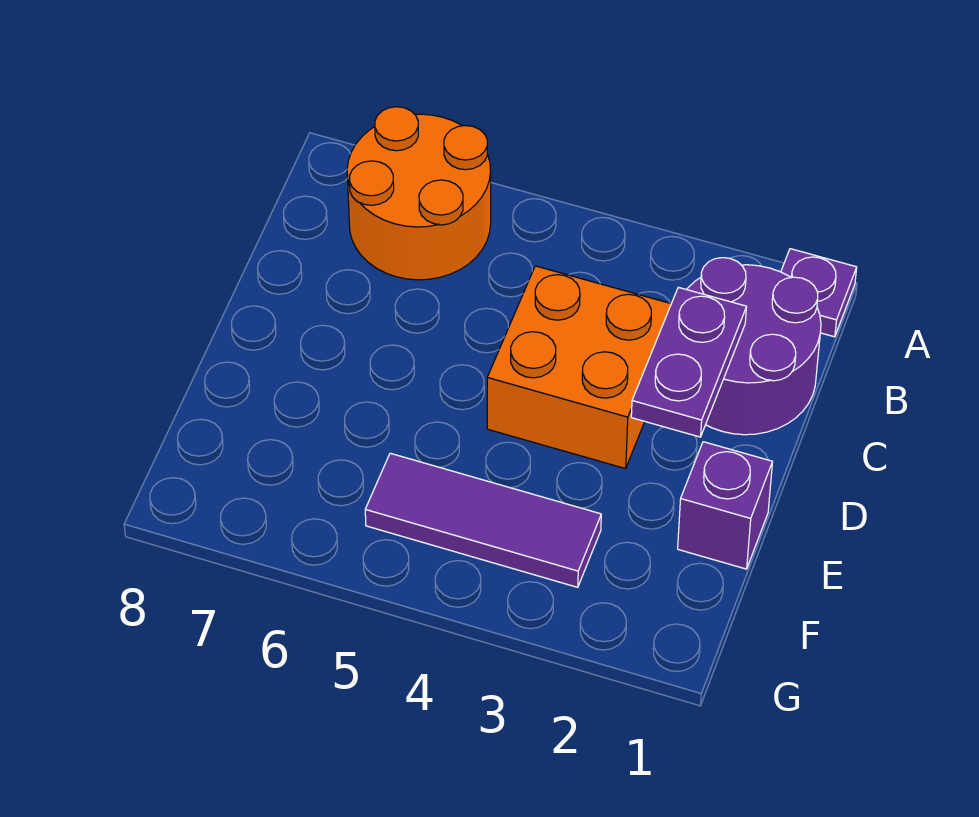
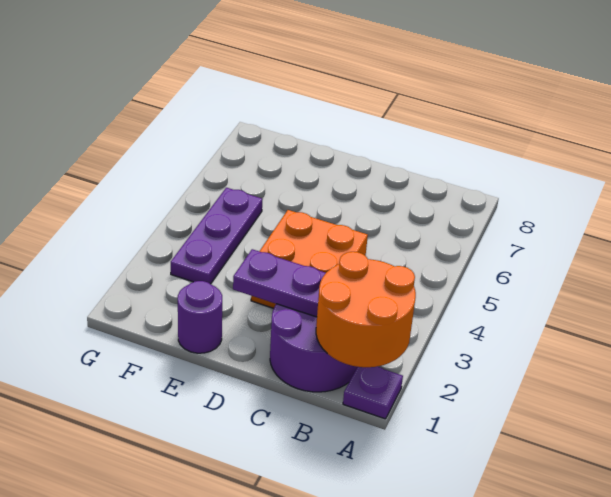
orange round brick A6:B7 level 1 -> orange round brick A1:B2 level 2
purple brick E1 level 1 -> purple round brick E1 level 1
purple tile F3:F5 level 1 -> purple plate F3:F5 level 1

